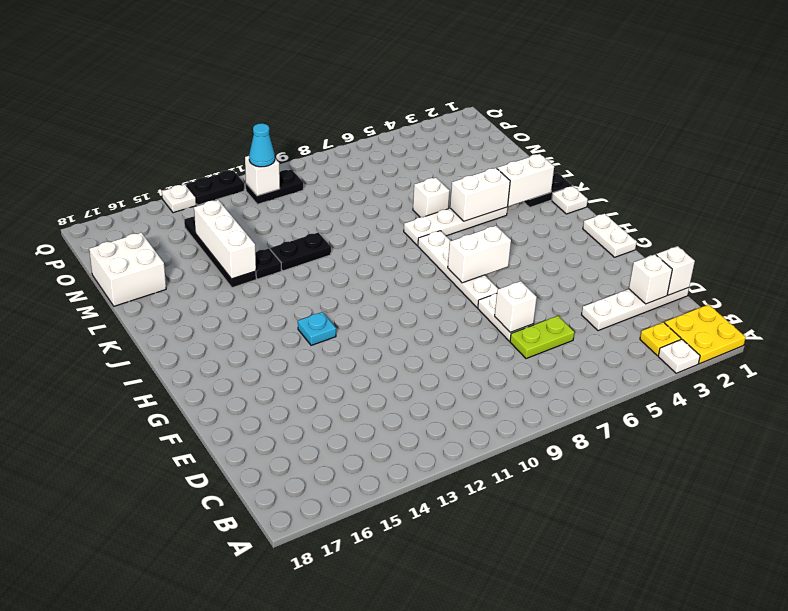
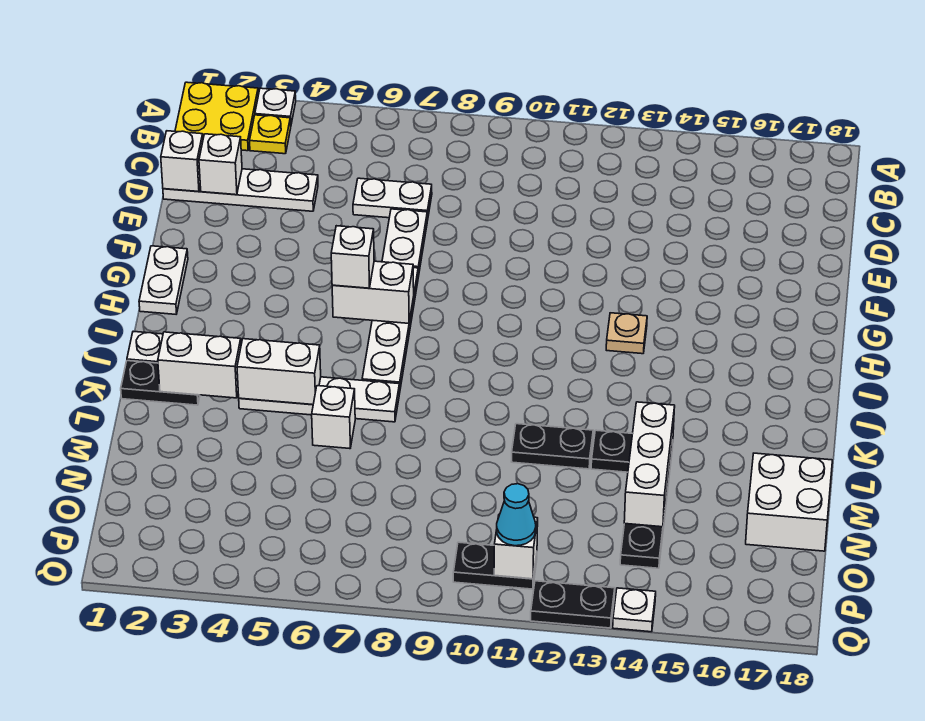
lime plate D6:D7 level 1 -> white plate D6:D7 level 1
white brick E7 level 2 -> white brick H6 level 3
cyan plate H13 level 1 -> tan plate H13 level 1

